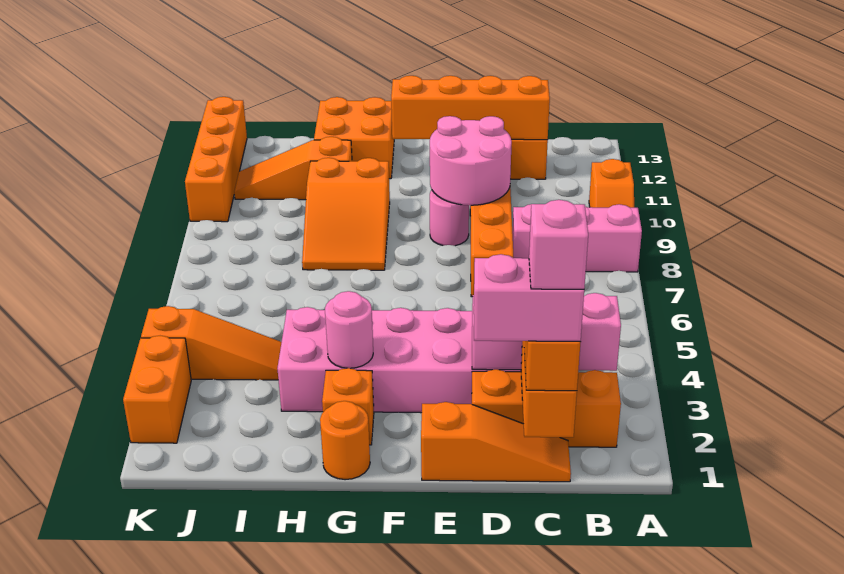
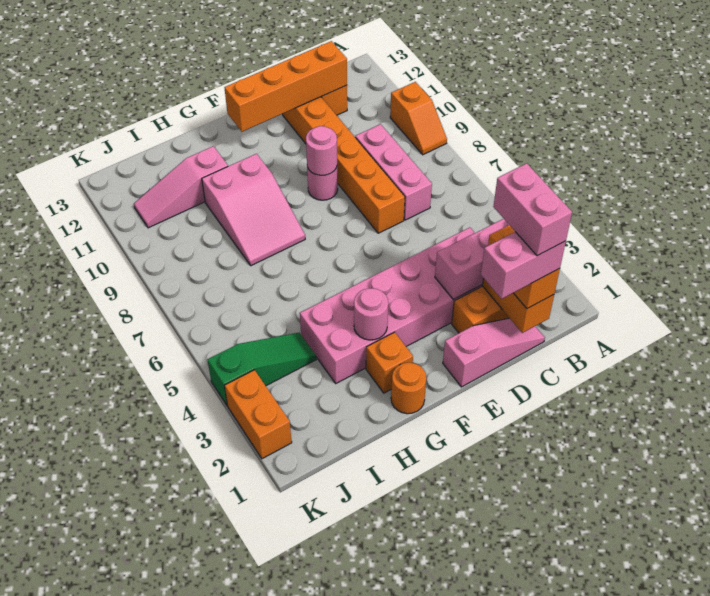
pink brick A8:C8 level 1 -> pink brick C7:C9 level 1
orange slope C1:E1 level 1 top E -> pink slope C1:E1 level 1 top E
pink brick C1 level 5 -> pink brick C1:C2 level 5
pink round brick D9:E10 level 2 -> pink round brick E9 level 2
orange slope G8:H10 level 1 top 10 -> pink slope G8:H10 level 1 top 10
orange brick G12:H13 level 1 -> none
orange slope H11:J11 level 1 top H -> pink slope H11:J11 level 1 top H
orange slope I4:K4 level 1 top K -> green slope I4:K4 level 1 top K
orange brick K10:K13 level 1 -> none

